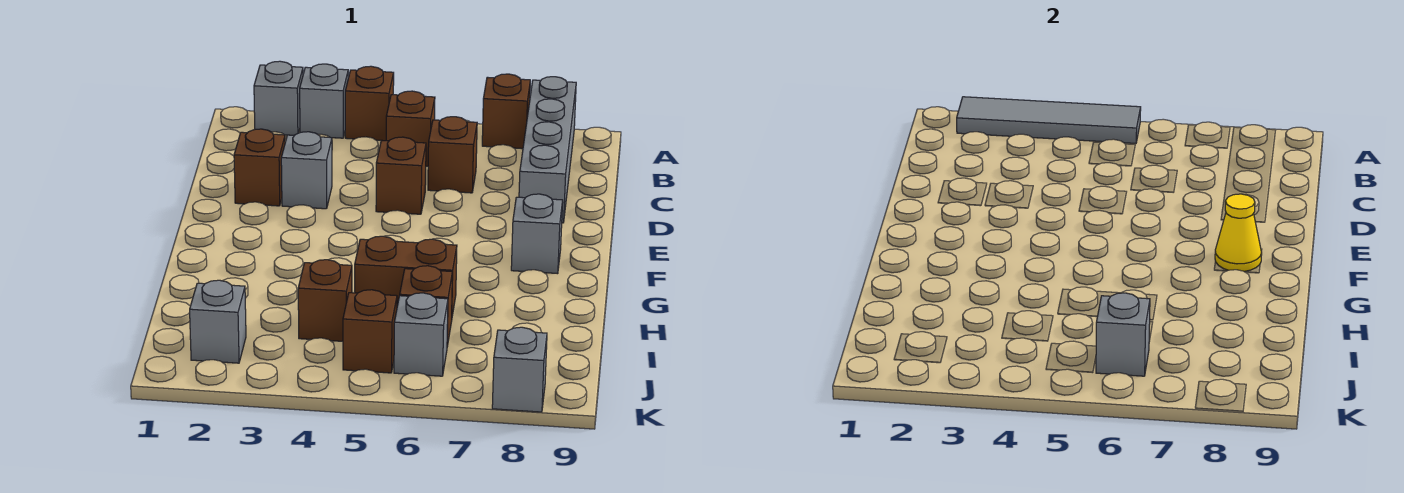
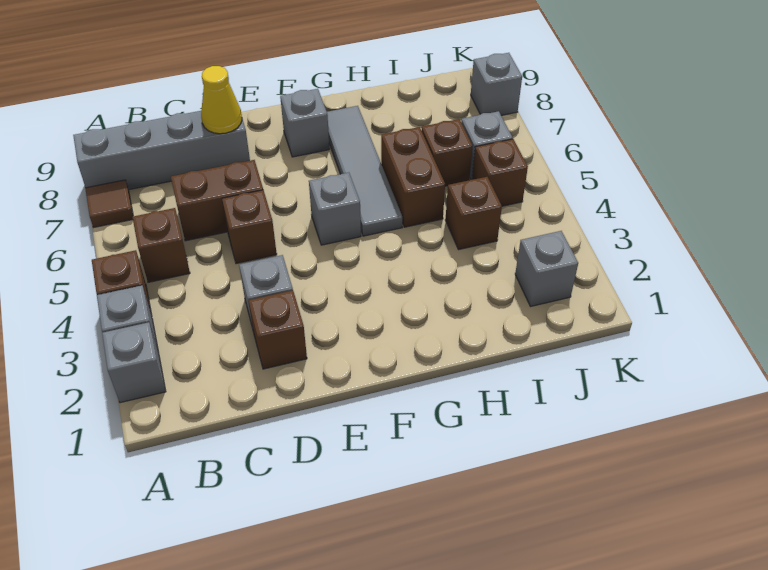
grey tile A2:A5 level 2 -> grey tile G5:G8 level 1
brown brick A7 level 1 -> brown tile A7 level 1
brown brick C6 level 1 -> brown brick C6:D6 level 1
yellow cone F8 level 2 -> yellow cone D8 level 2
grey brick J6 level 2 -> grey brick F5 level 1

